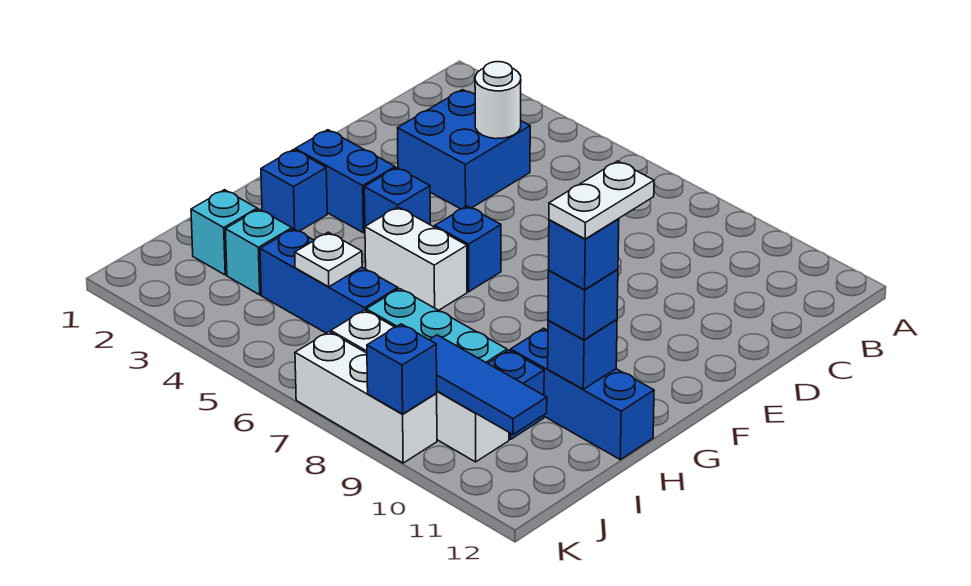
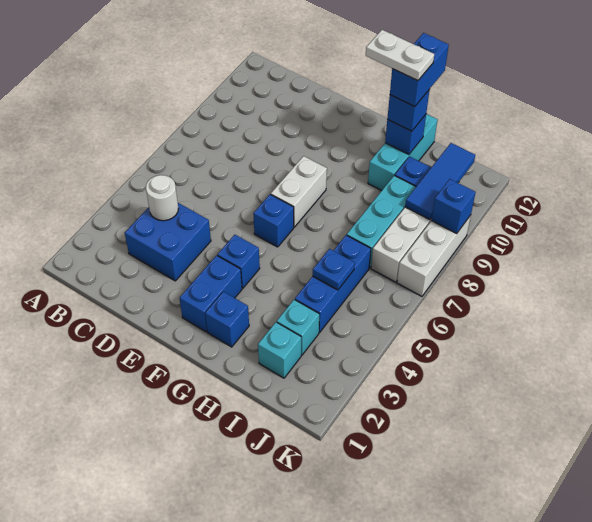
white brick G5:G6 level 1 -> white brick F7:F8 level 1
blue brick H10:H12 level 1 -> cyan brick H10:H12 level 1
blue brick H11 level 4 -> blue brick H11:H12 level 4
white plate I5 level 2 -> blue plate I5 level 2

